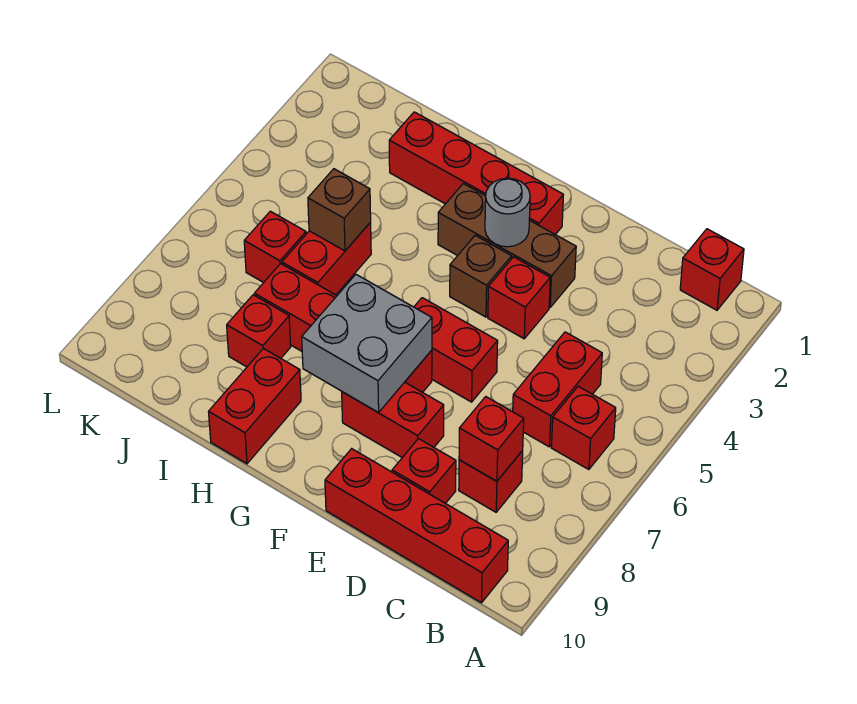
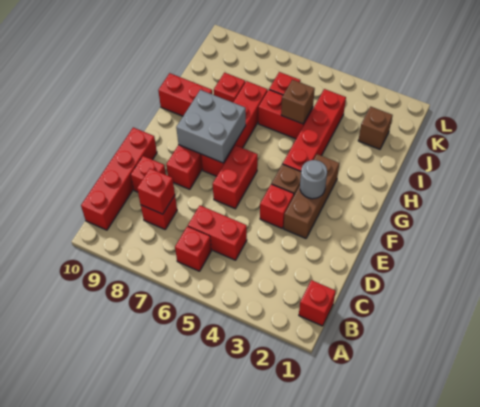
red brick F2:I2 level 1 -> red brick G4:J4 level 1
none -> brown brick J2 level 1

